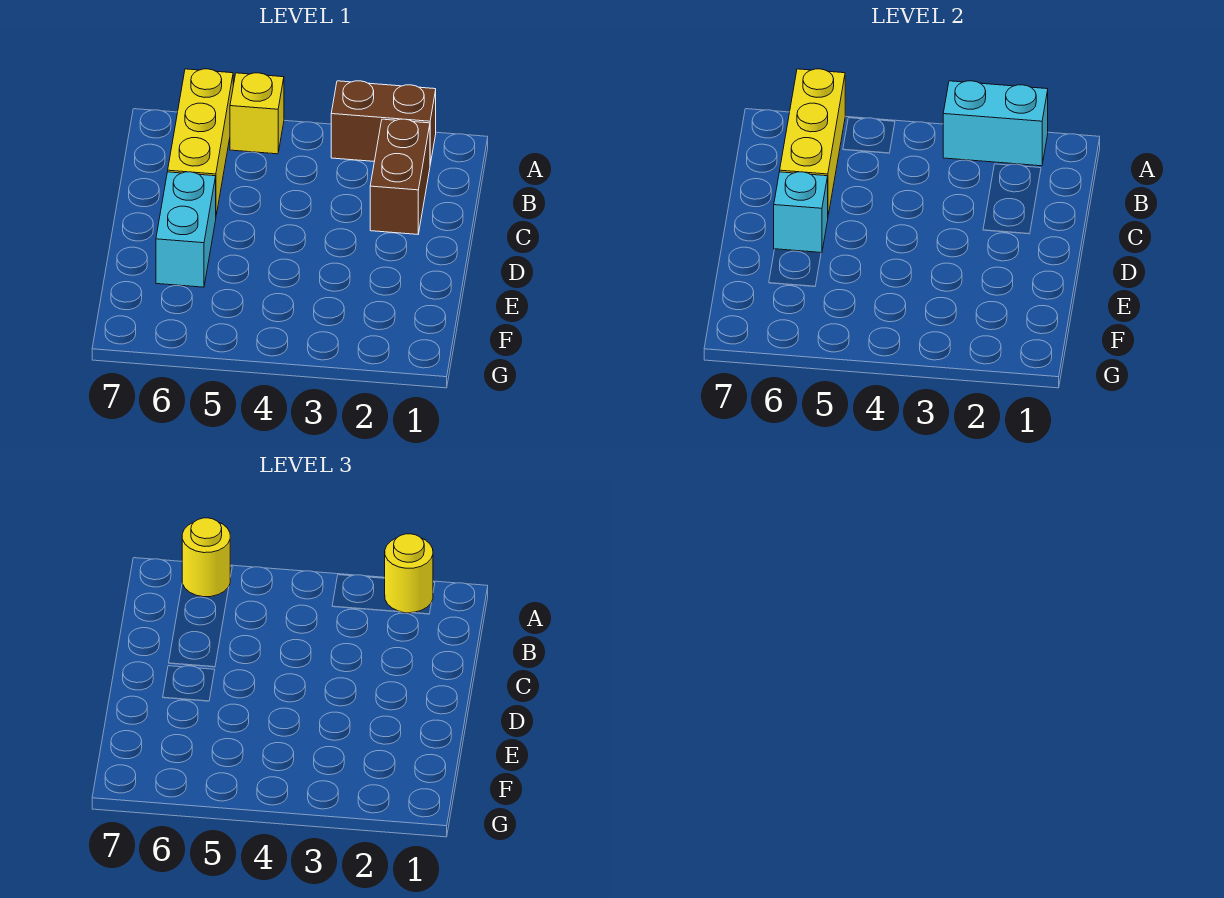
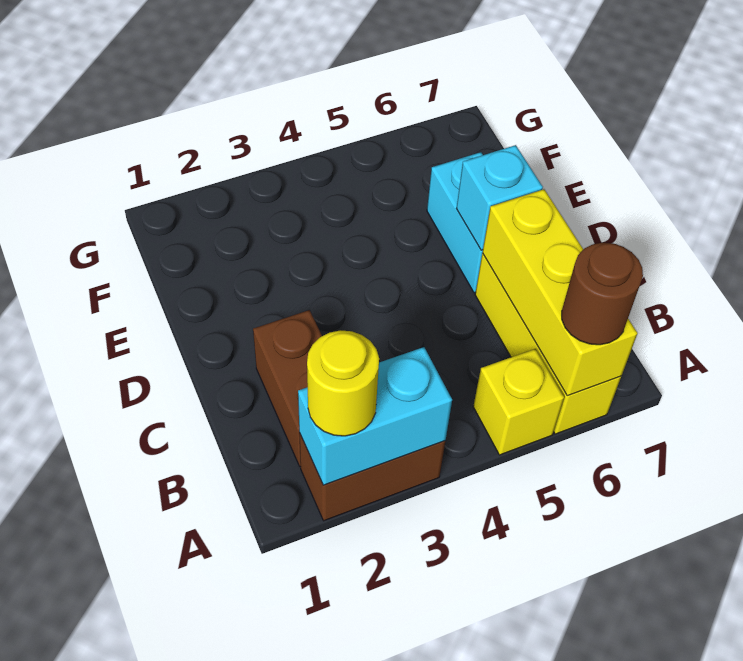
yellow round brick A6 level 3 -> brown round brick A6 level 3

